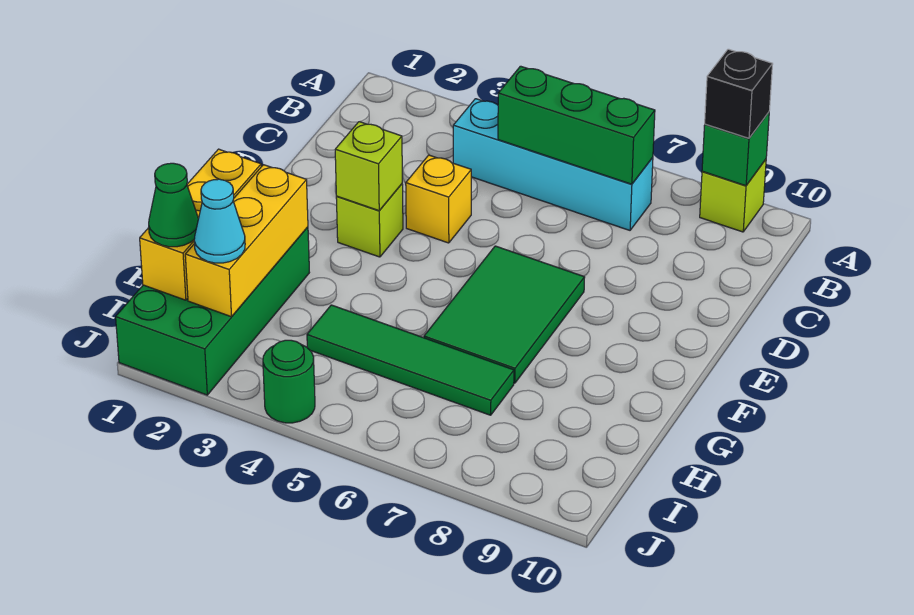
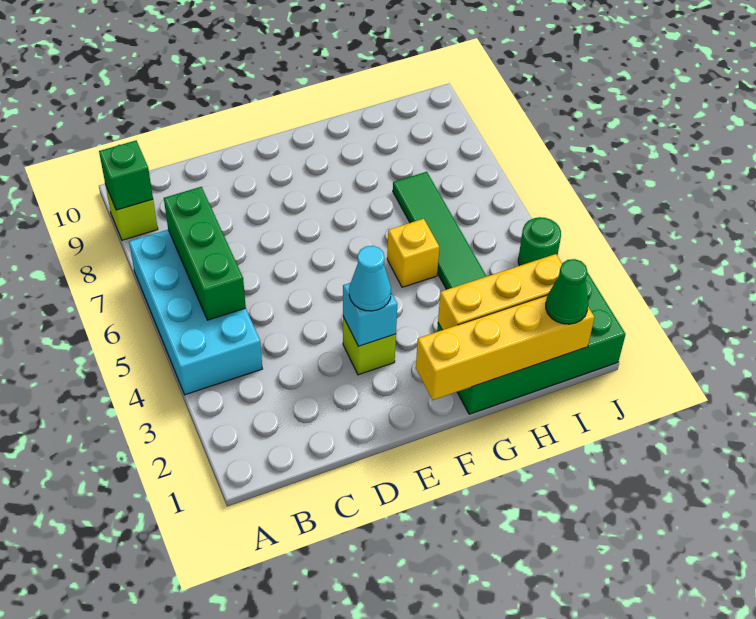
black brick A9 level 3 -> none
cyan brick B4:B7 level 1 -> cyan brick A4:B7 level 1
yellow brick D4 level 1 -> yellow brick G5 level 1
lime brick E3 level 2 -> cyan brick E3 level 2
green tile E6:G7 level 1 -> none
yellow brick G1:I1 level 2 -> yellow brick F1:I1 level 2
cyan cone I2 level 3 -> cyan cone E3 level 3

